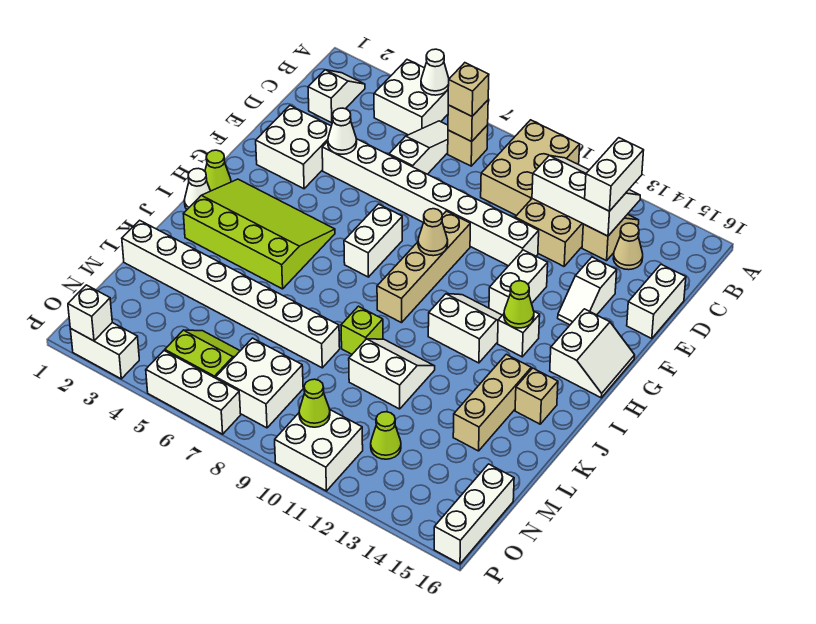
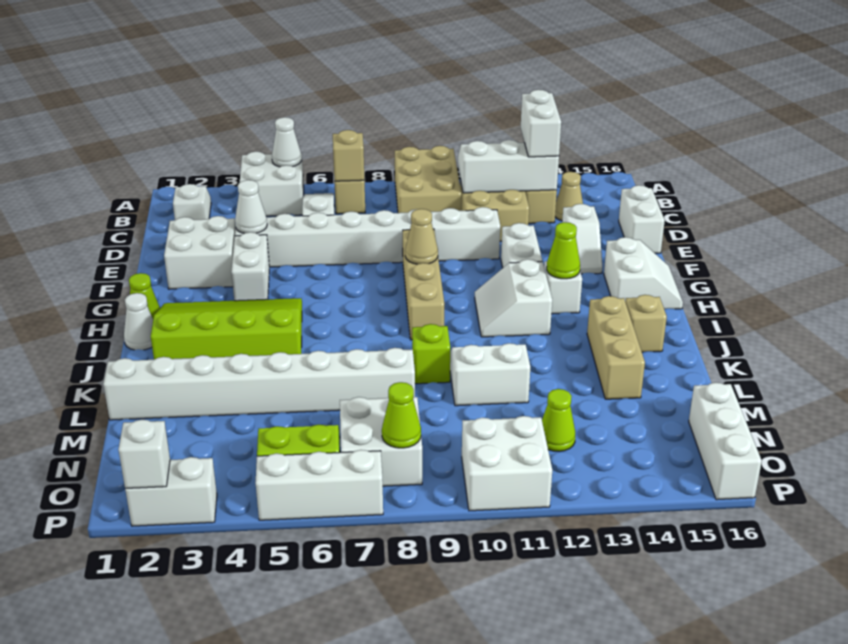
tan brick B7 level 3 -> none
white brick G7:H7 level 1 -> white brick F4:G4 level 1
white slope H11:I12 level 1 top I -> white slope H11:I12 level 1 top 12
lime cone O10 level 2 -> lime cone O8 level 2

